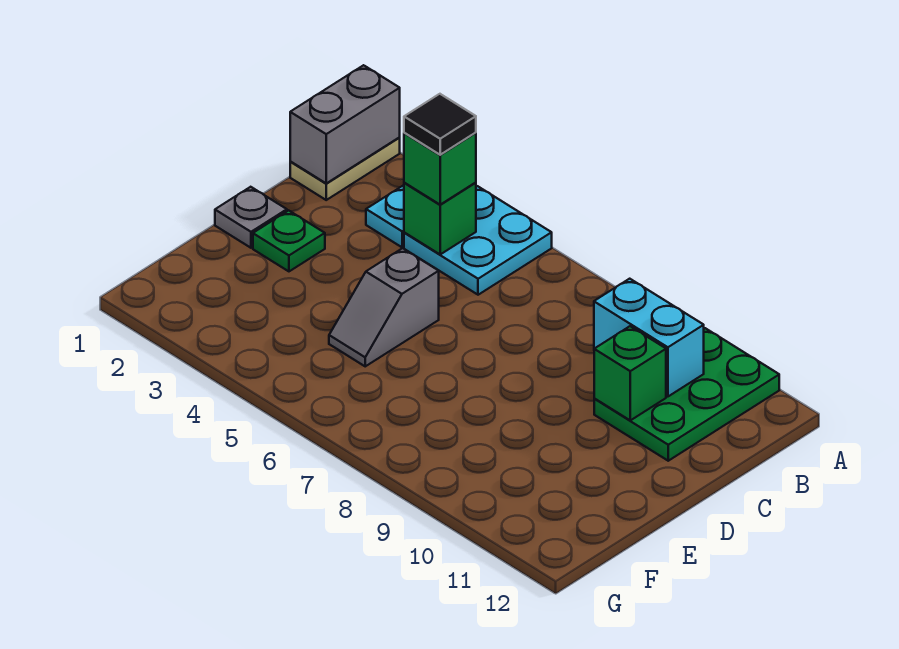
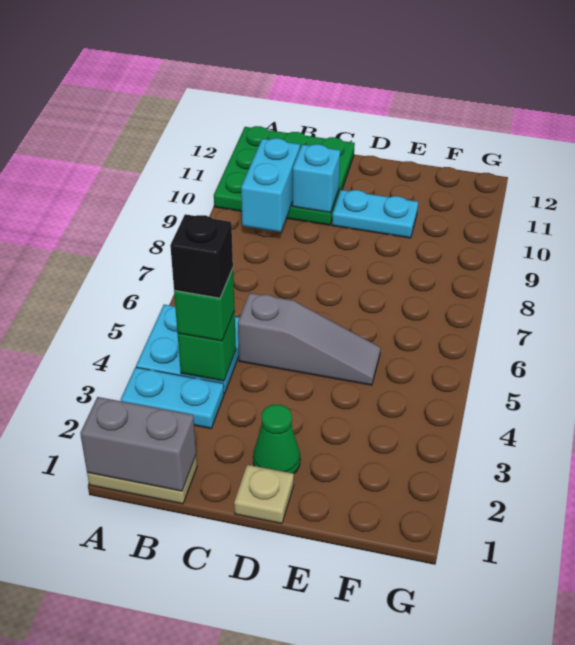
green plate A10:C11 level 1 -> green plate A10:C12 level 1
black tile B4 level 4 -> black brick B4 level 4
green brick C10 level 2 -> cyan brick C10 level 2
grey plate D1 level 1 -> tan plate D1 level 1
green plate D2 level 1 -> green cone D2 level 1
grey slope D5:E5 level 1 top D -> grey slope C5:E5 level 1 top C
none -> cyan plate D10:E10 level 1

